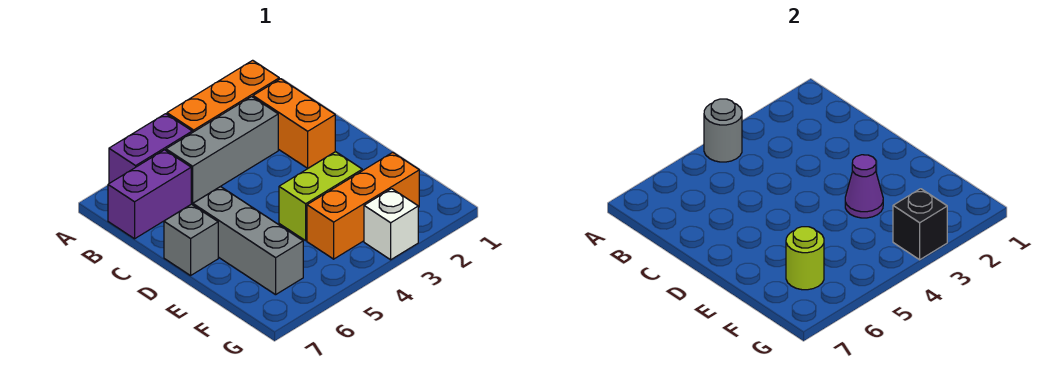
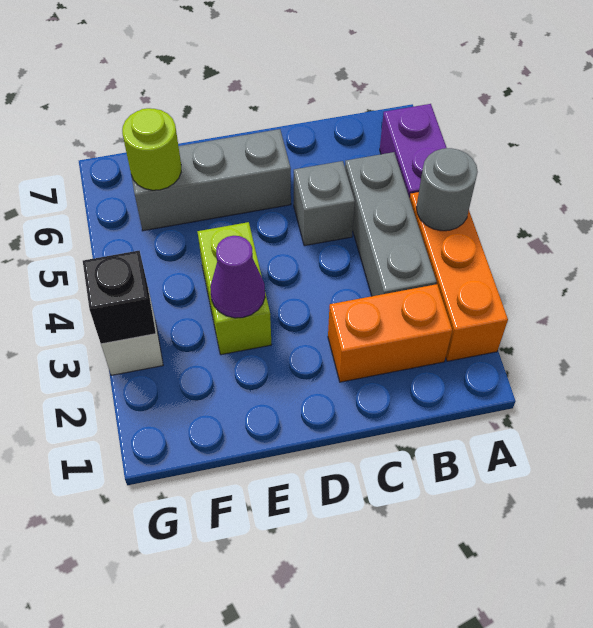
purple brick B6:B7 level 1 -> none
grey brick D7 level 1 -> grey brick C5 level 1
orange brick F2:F4 level 1 -> none

